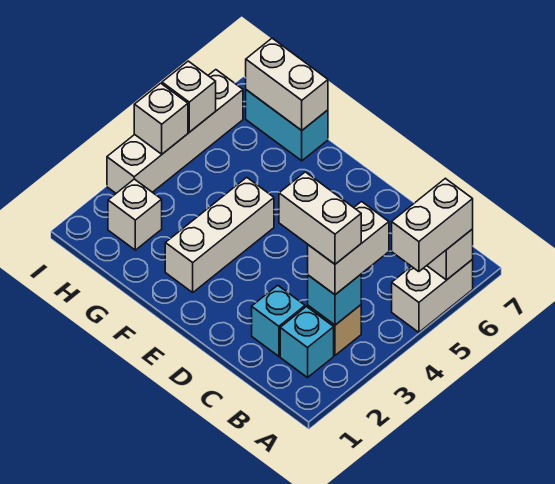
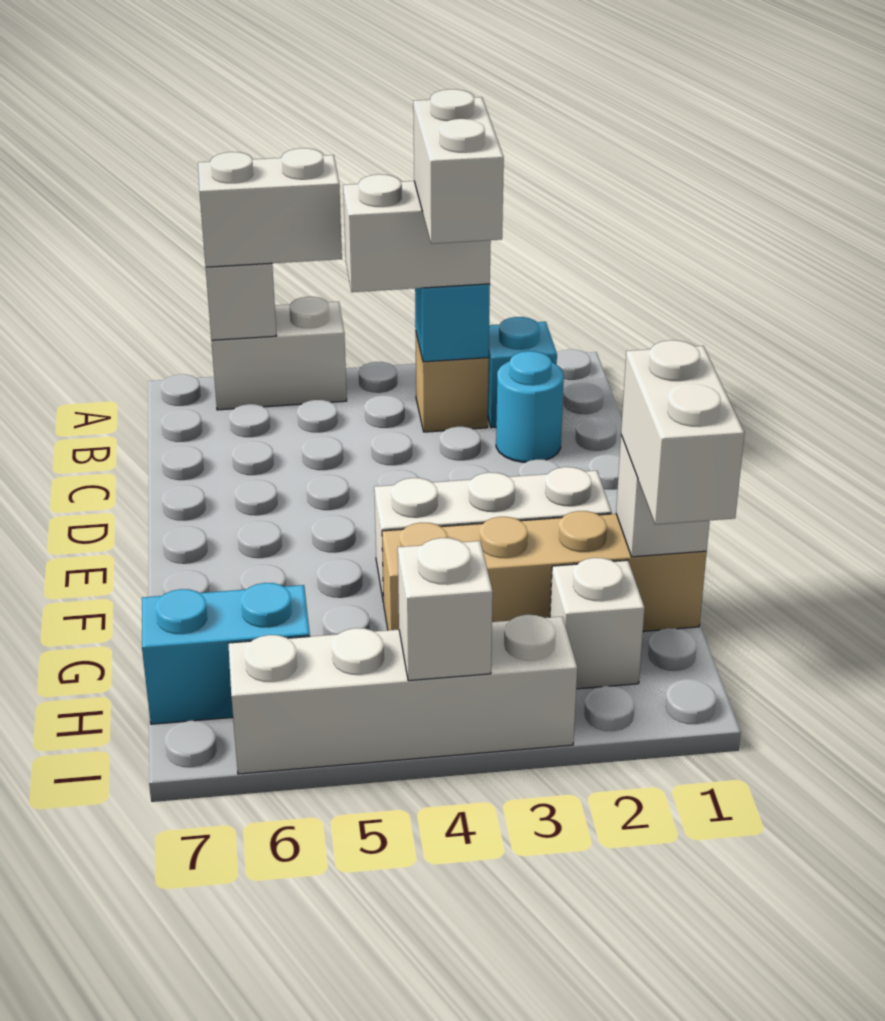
cyan brick C2 level 1 -> cyan round brick C2 level 1
none -> tan brick G1:G4 level 1
cyan brick G7:H7 level 1 -> cyan brick H6:H7 level 1
white brick G7:H7 level 2 -> white brick G1:H1 level 3
white brick I5 level 2 -> white brick G1 level 2

